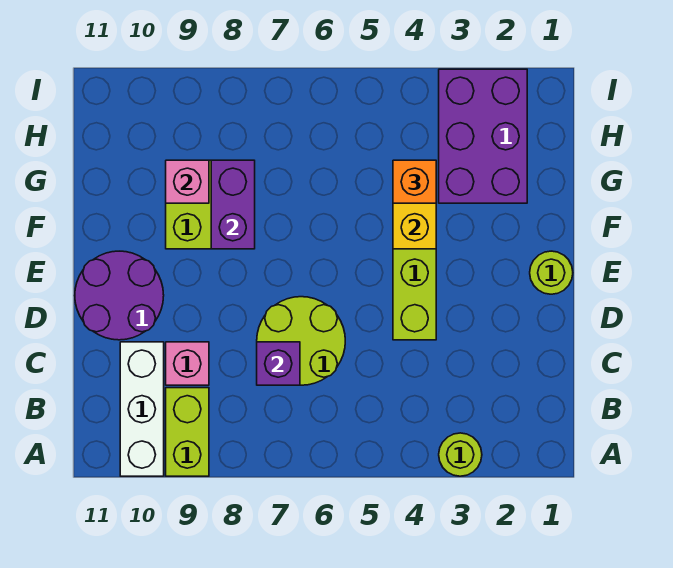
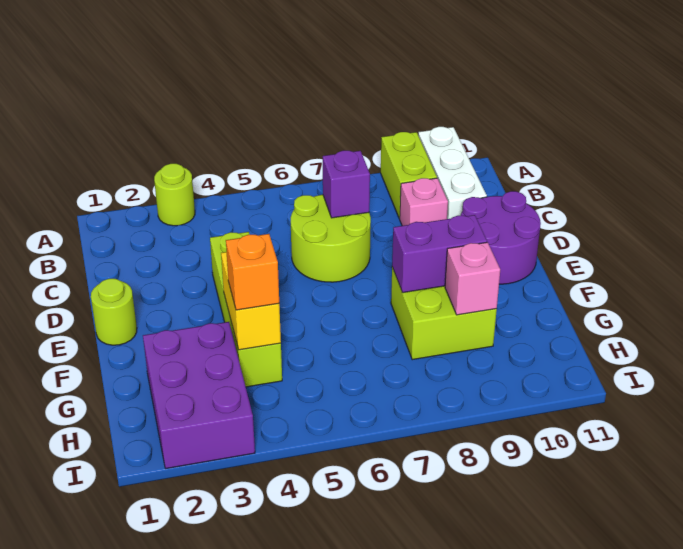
purple brick F8:G8 level 2 -> purple brick F8:F9 level 2

